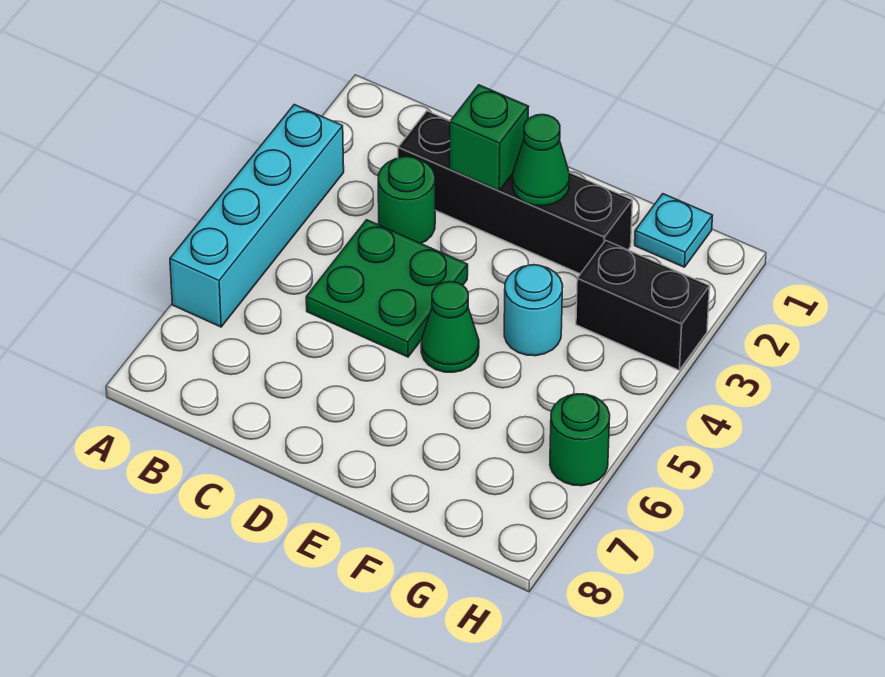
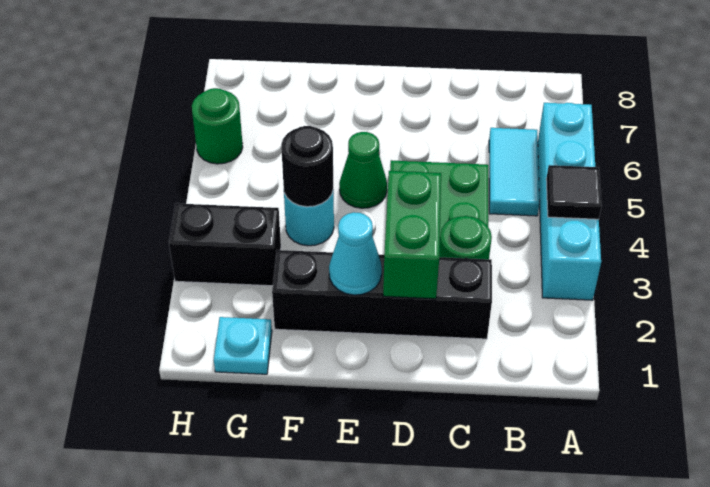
none -> black tile A4 level 2
none -> cyan tile B5:B6 level 1
green brick D2 level 2 -> green brick D2:D3 level 2
green cone E2 level 2 -> cyan cone E2 level 2
none -> black round brick F4 level 2

